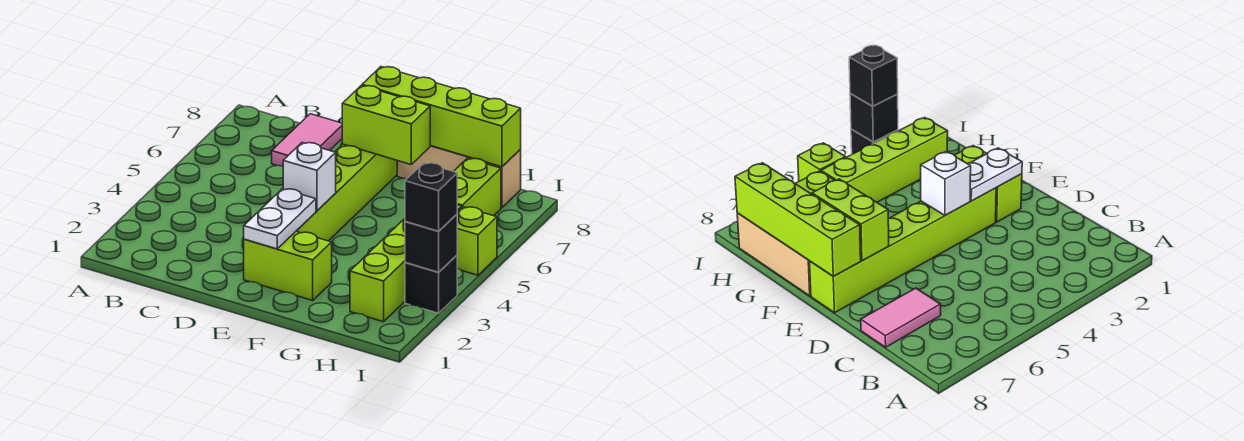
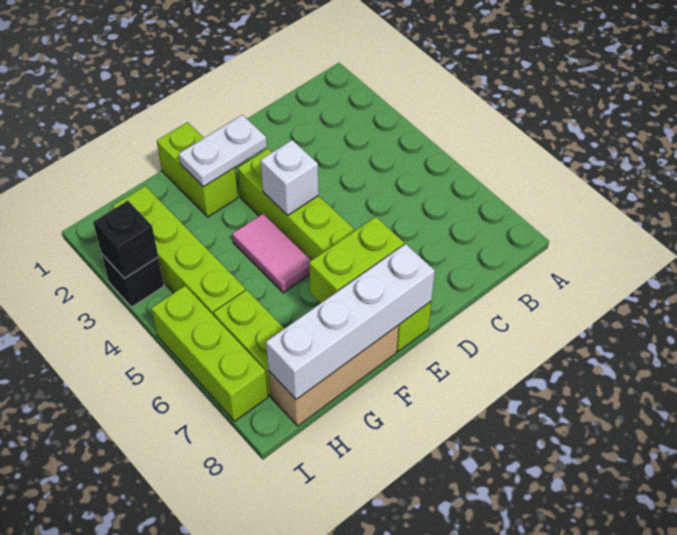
pink tile C7:C8 level 1 -> pink tile F4:F5 level 1
lime brick E2:F2 level 1 -> lime brick F1:F2 level 1
white plate E2:E3 level 2 -> white plate E2:F2 level 2
lime brick E8:H8 level 2 -> white brick E8:H8 level 2
black brick I3 level 3 -> none
lime brick I5 level 1 -> lime brick I5:I7 level 1

